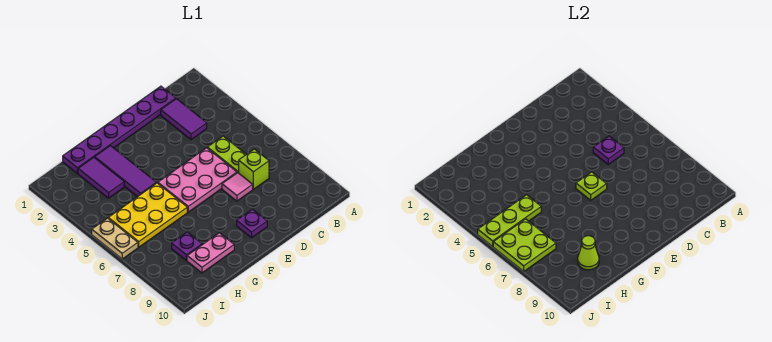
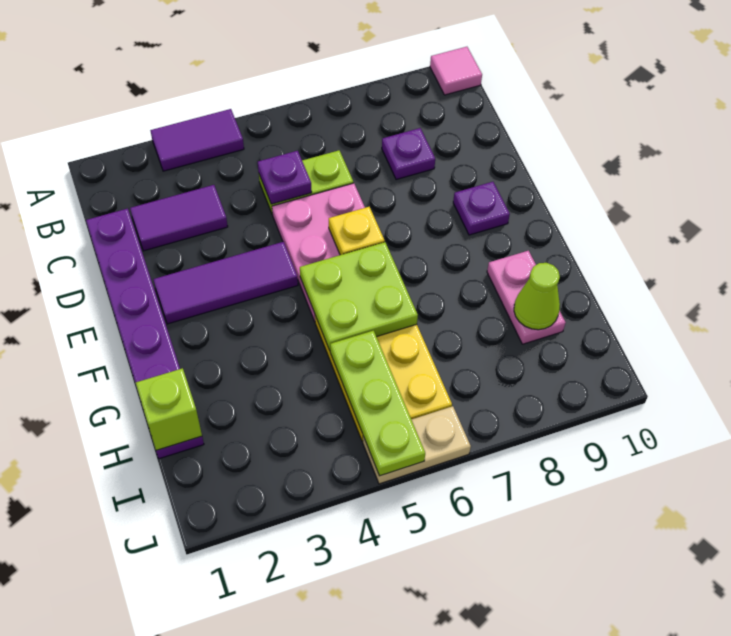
lime brick C7 level 1 -> lime brick H1 level 2
pink tile D7 level 1 -> pink tile A10 level 1
lime plate E6 level 2 -> yellow plate E6 level 2
purple tile G2:G4 level 1 -> purple tile E2:E4 level 1
purple tile H2:H3 level 1 -> purple tile A3:A4 level 1
purple plate H8 level 1 -> purple plate C8 level 1
lime plate I6:J7 level 2 -> lime plate F5:G6 level 2

